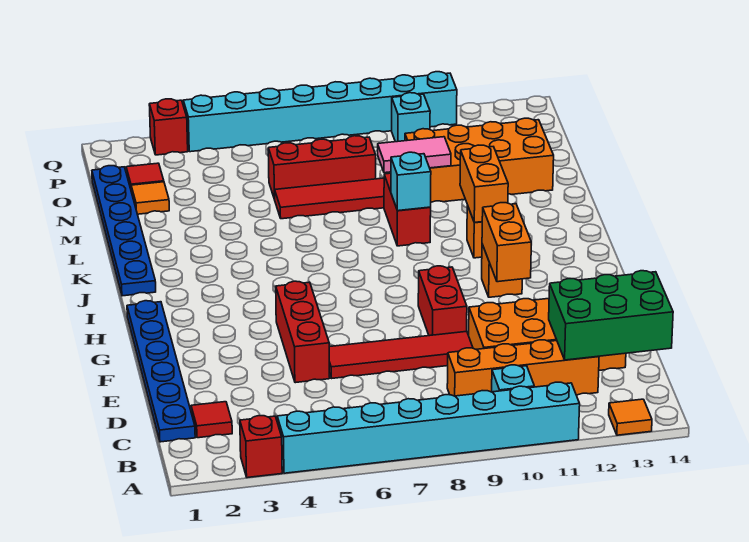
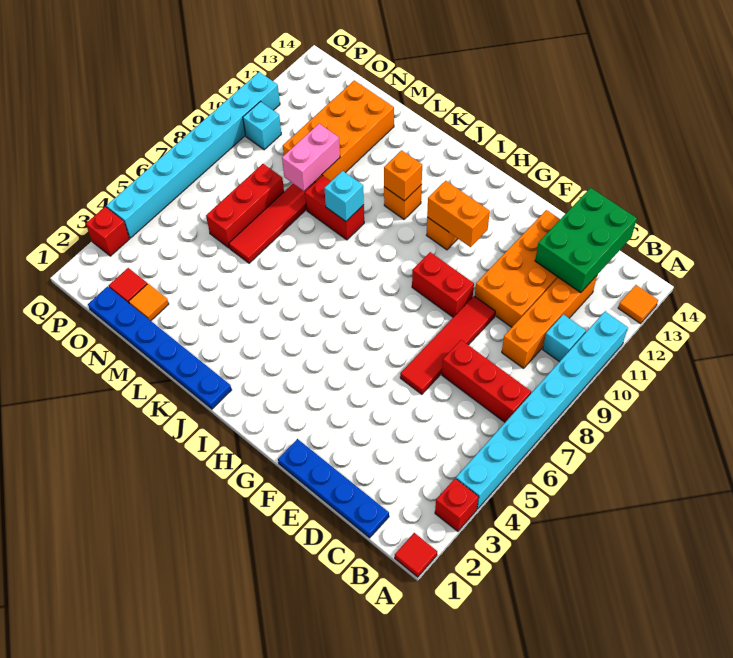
blue plate C1:H1 level 1 -> blue plate C1:F1 level 1
red tile C2 level 1 -> red tile A1 level 1
red brick E5:G5 level 1 -> red brick B7:D7 level 1
orange brick J11:K11 level 2 -> orange brick J11 level 2
pink tile M9:M10 level 2 -> pink brick M9:M10 level 2

